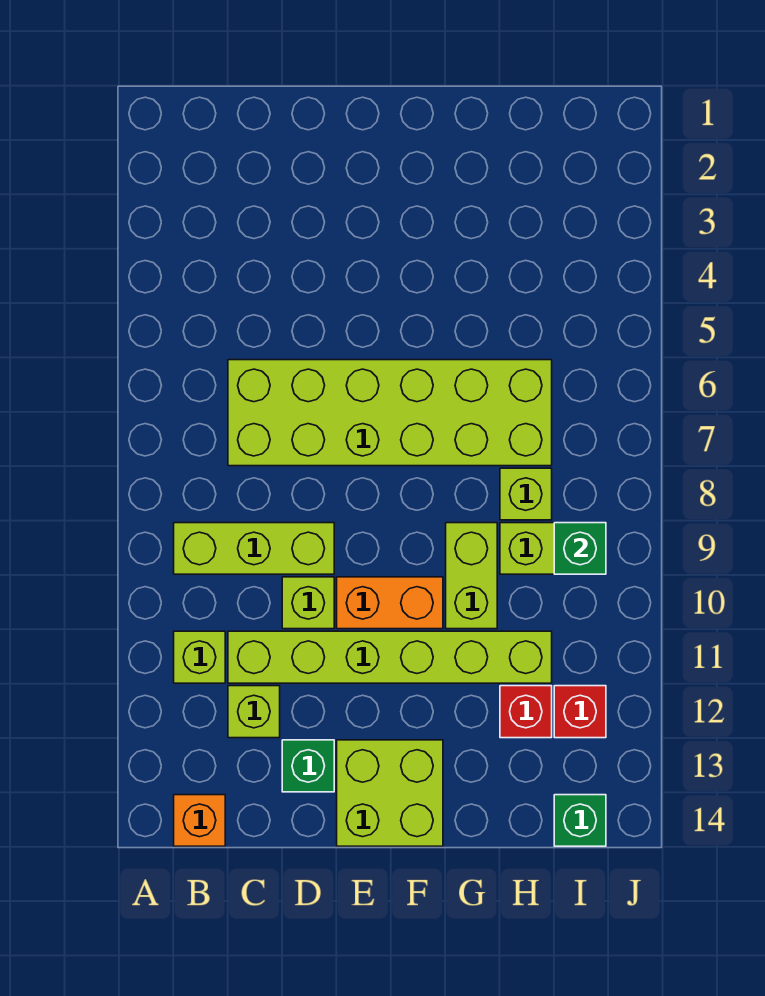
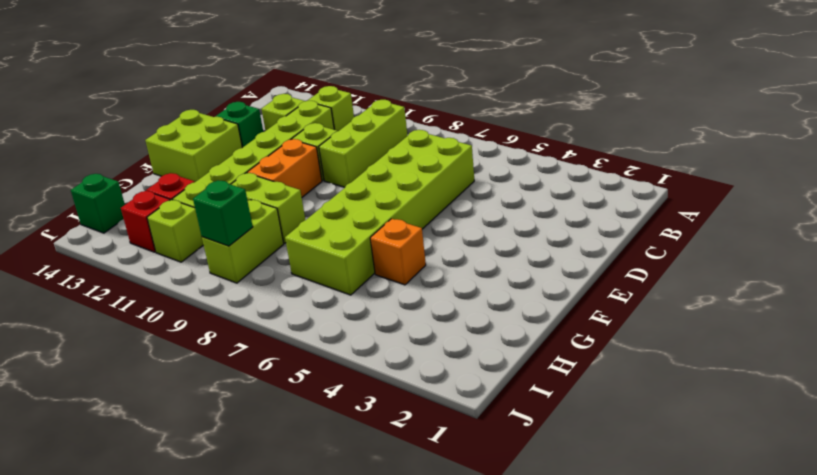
orange brick B14 level 1 -> orange brick G5 level 1
lime brick H8 level 1 -> lime brick I11 level 1

